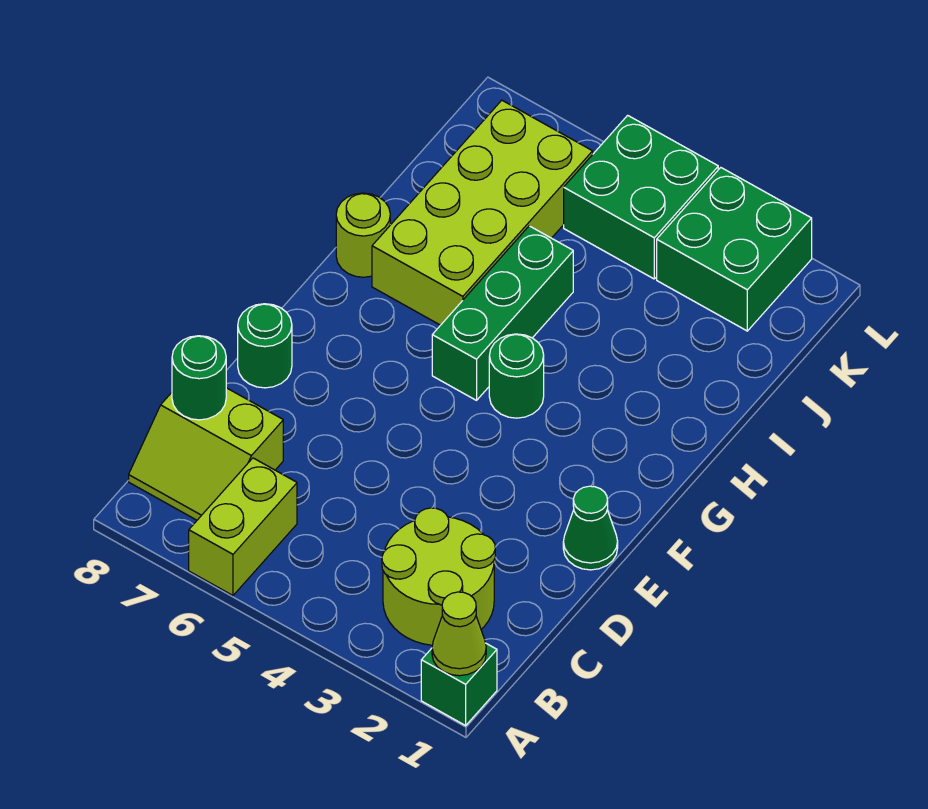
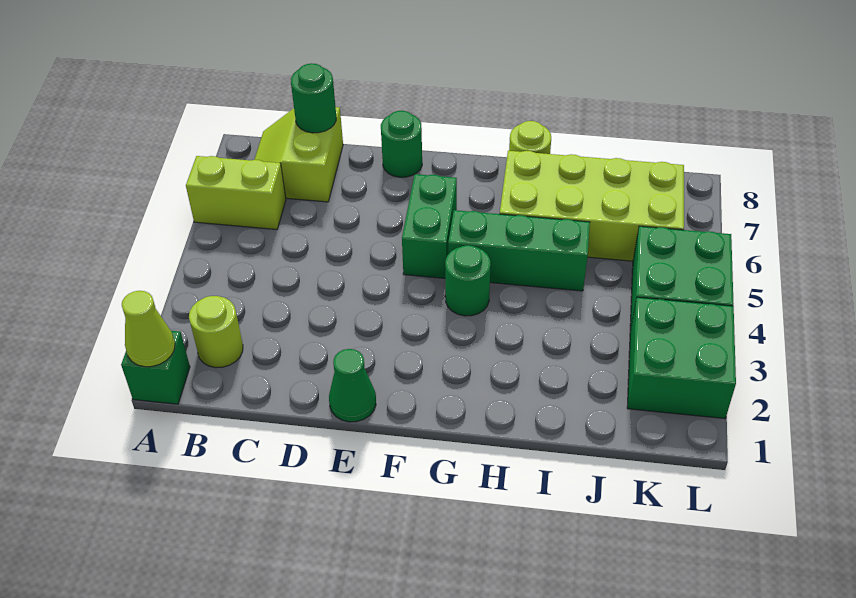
lime round brick B2:C3 level 1 -> lime round brick B2 level 1
none -> green brick F5:F6 level 1

